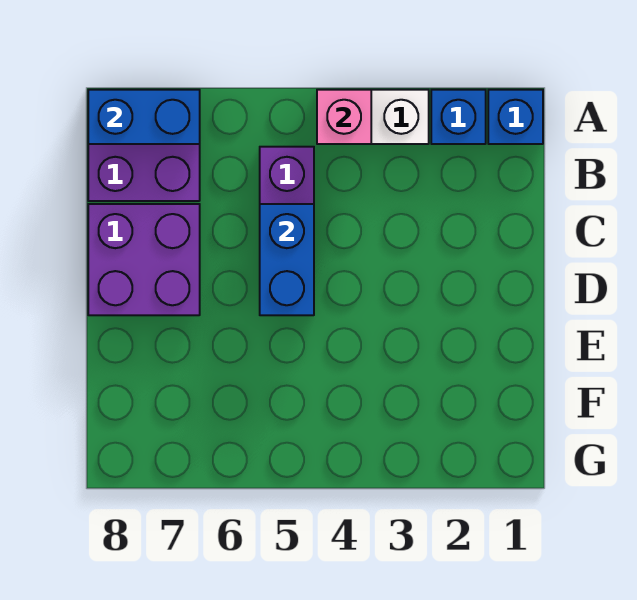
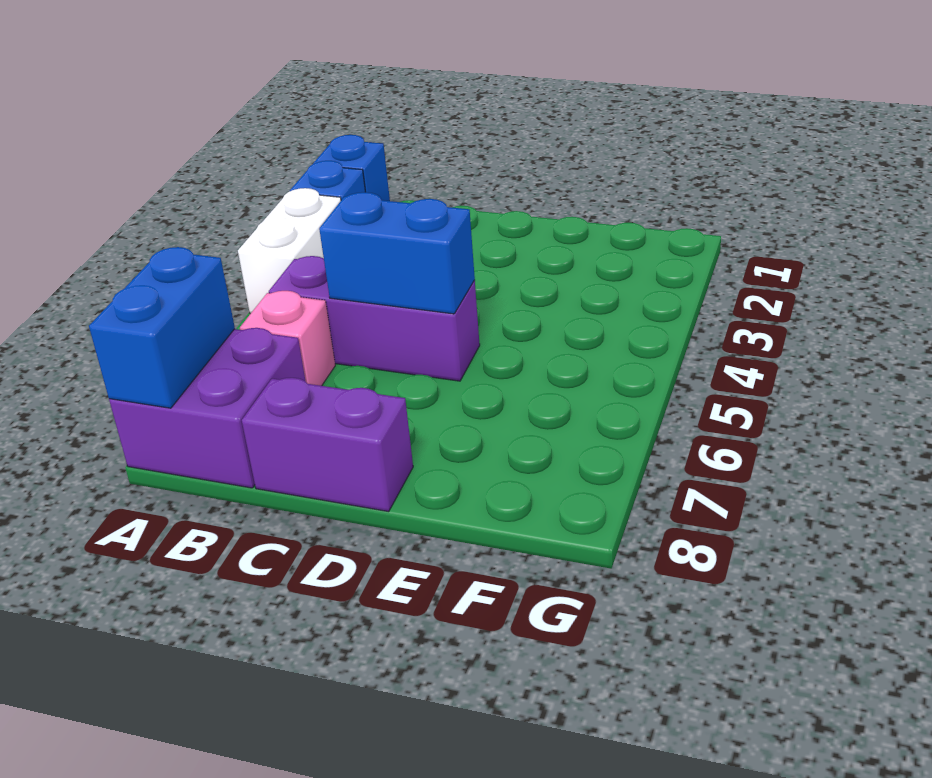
pink brick A4 level 2 -> pink brick B6 level 1
purple brick C7:D8 level 1 -> purple brick C8:D8 level 1

